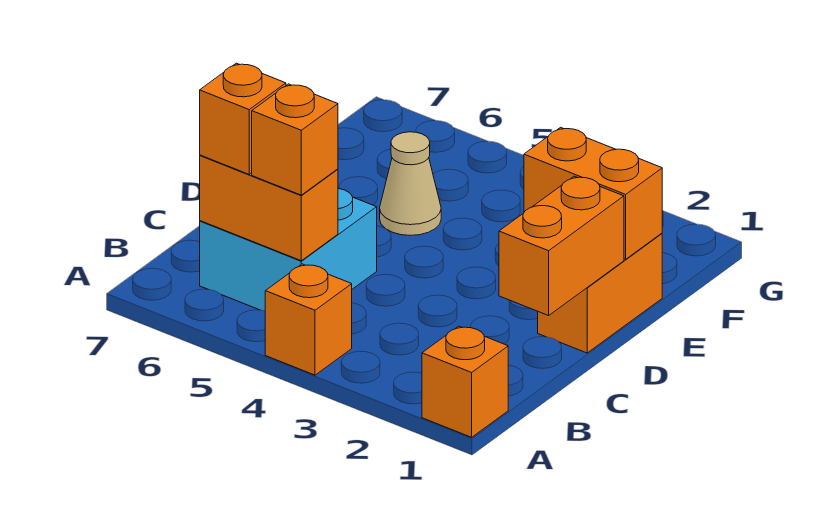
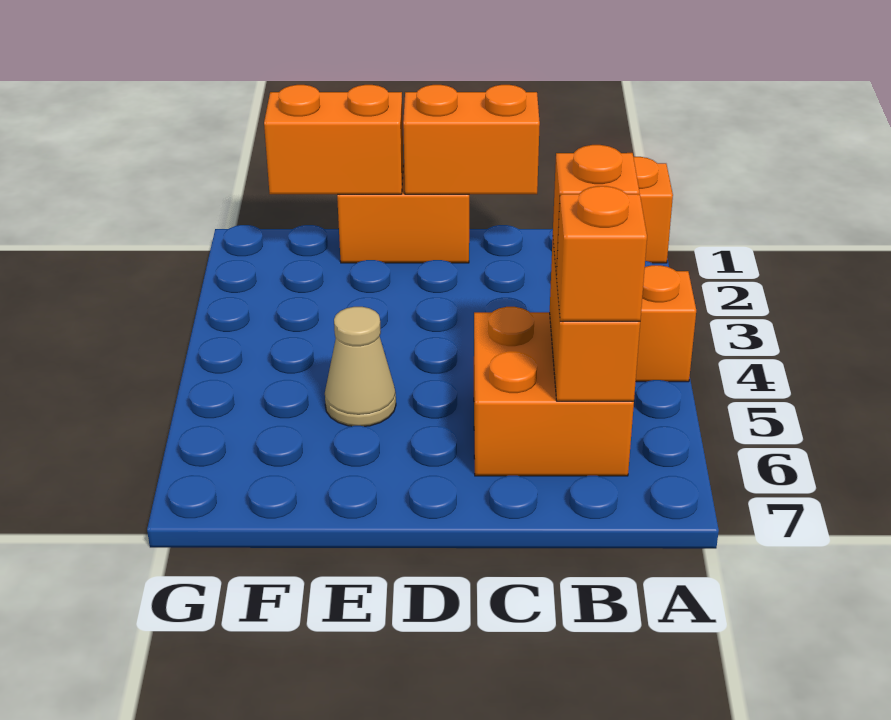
cyan brick B5:C6 level 1 -> orange brick B5:C6 level 1
orange brick E1:E2 level 2 -> orange brick E1:F1 level 2

